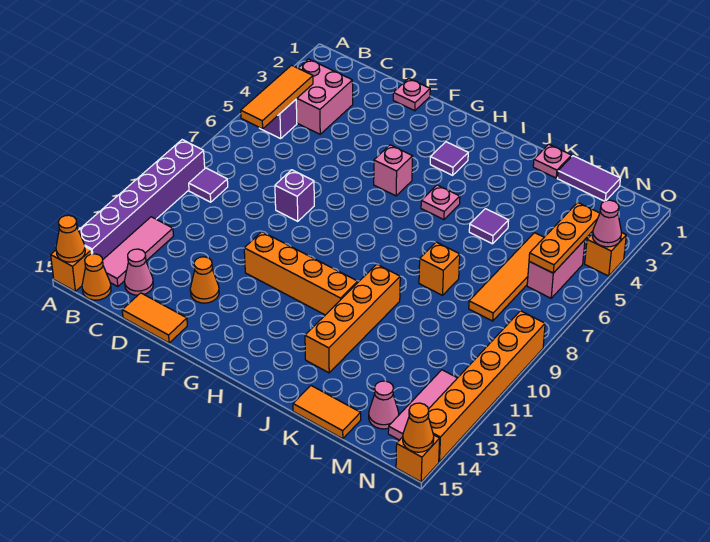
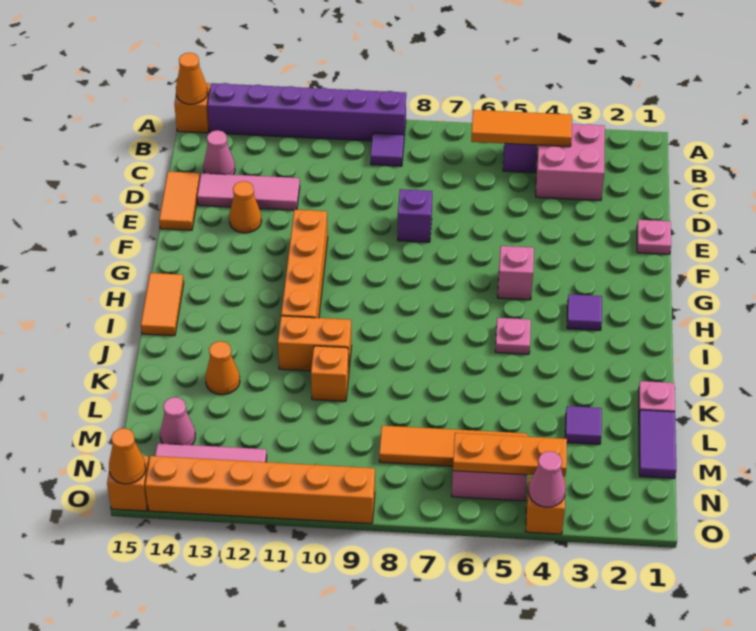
pink tile B12:B14 level 1 -> pink tile D12:D14 level 1
orange cone B15 level 1 -> orange cone K13 level 1
orange brick J10:J13 level 1 -> orange brick J10:J11 level 1
purple tile K5 level 1 -> purple tile L3 level 1
orange brick K8 level 1 -> orange brick K10 level 1
orange tile K15:L15 level 1 -> orange tile H15:I15 level 1

